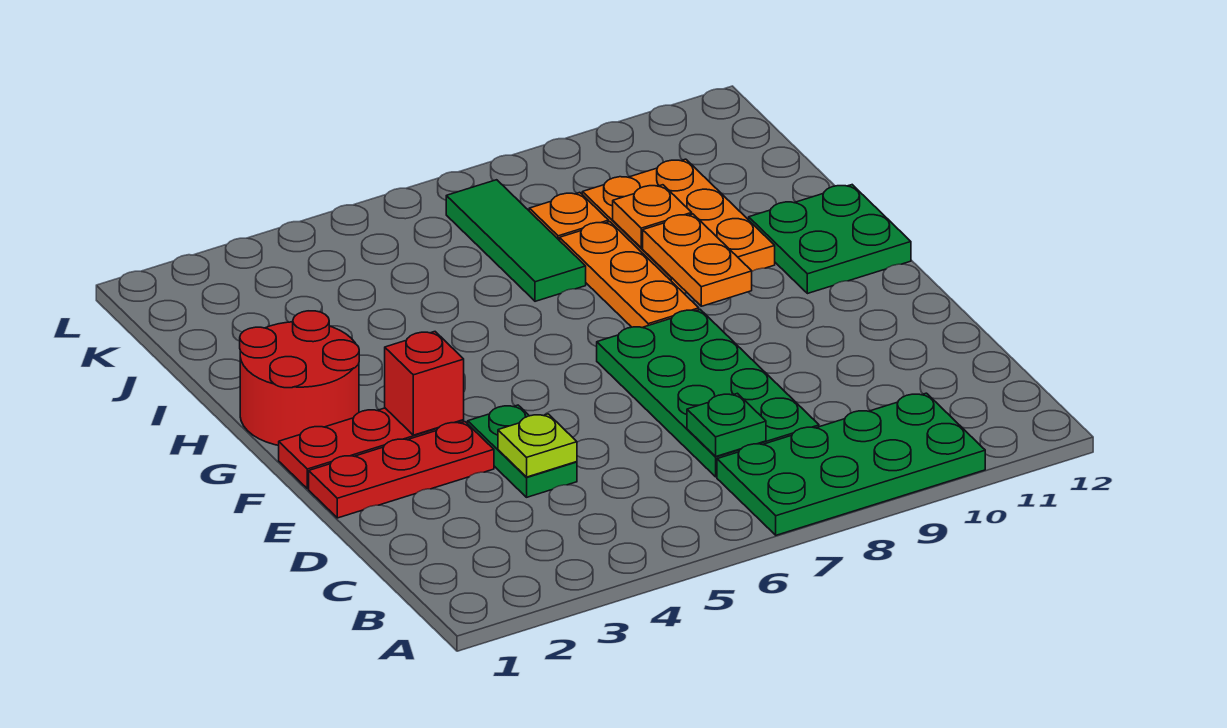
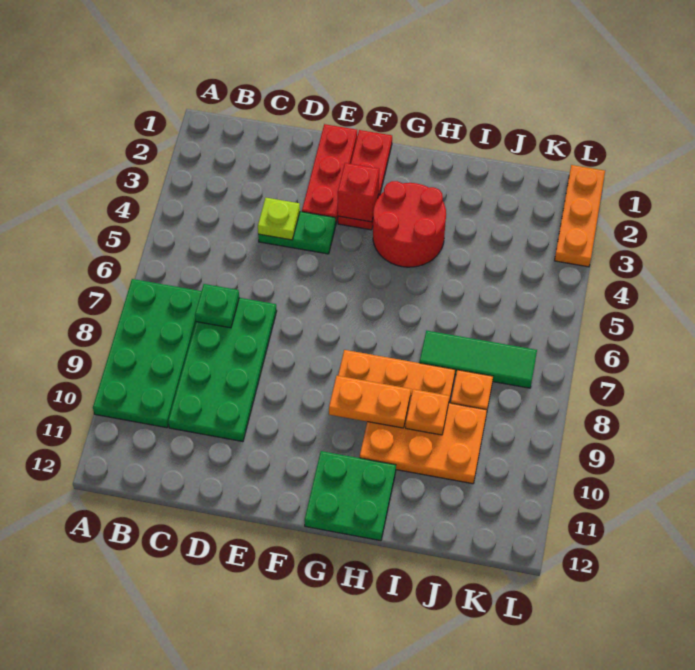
green plate C7:F8 level 1 -> green plate C7:D10 level 1
red round brick G1:H2 level 1 -> red round brick G3:H4 level 1
none -> orange plate L1:L3 level 1

